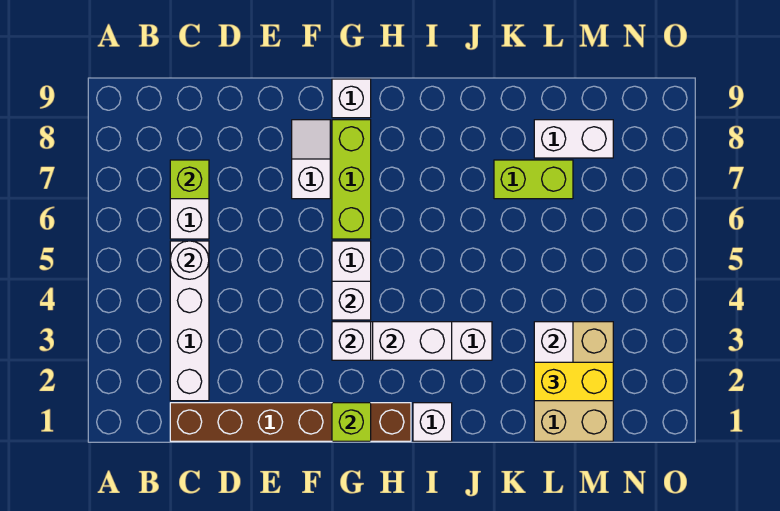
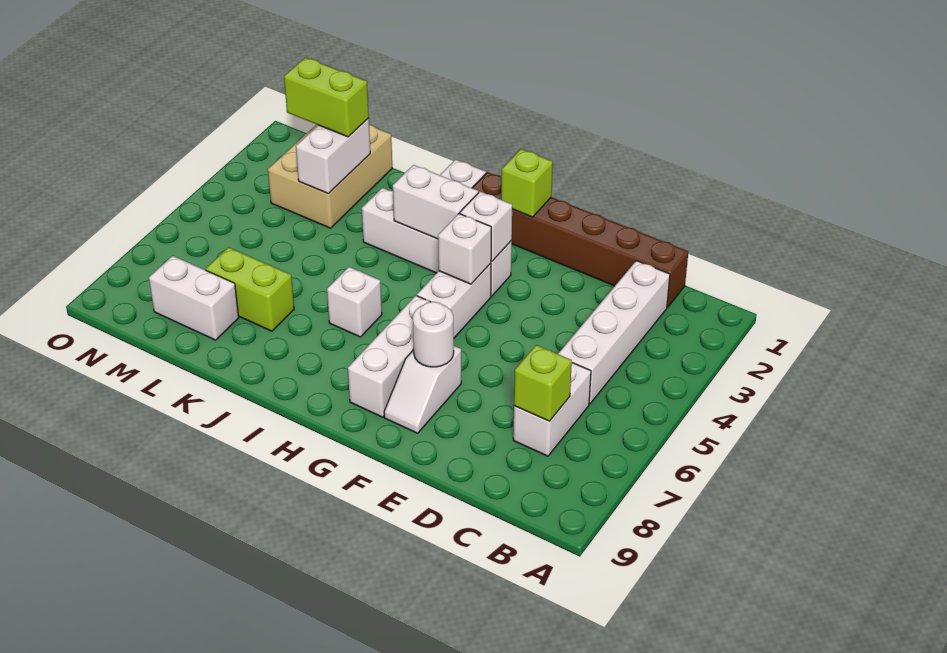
white round brick C5 level 2 -> white round brick F7 level 2
lime brick G6:G8 level 1 -> white brick G6:G8 level 1
white brick G9 level 1 -> white brick I6 level 1
yellow brick L2:M2 level 3 -> lime brick L2:M2 level 3

